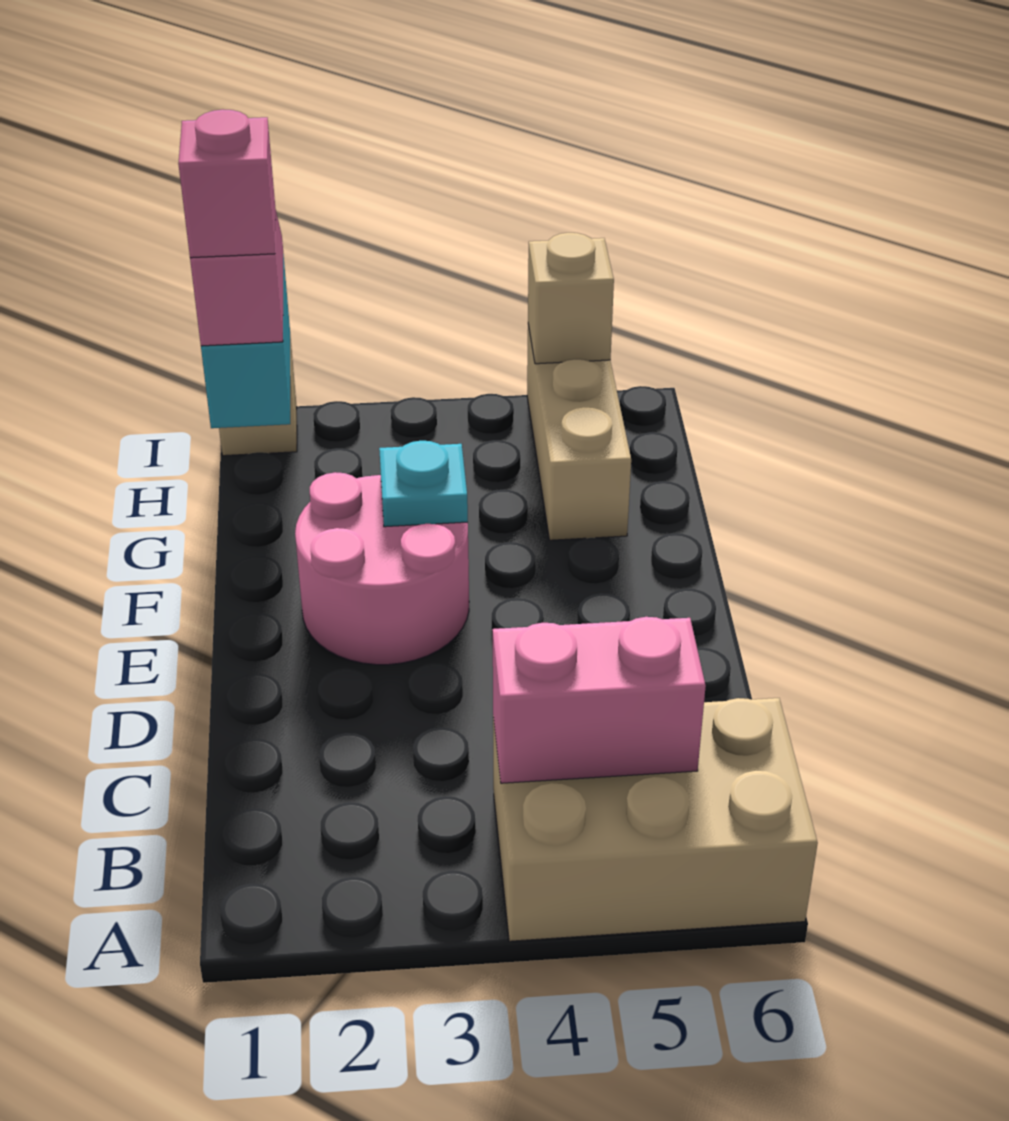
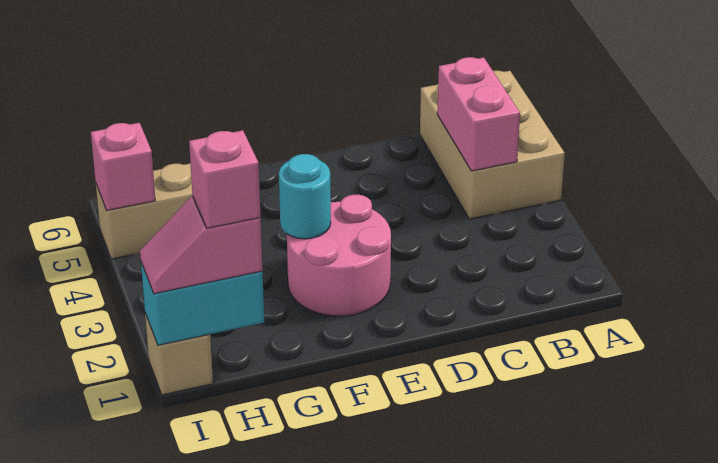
cyan plate F3 level 2 -> cyan round brick F3 level 2
tan brick I5 level 2 -> pink brick I5 level 2

